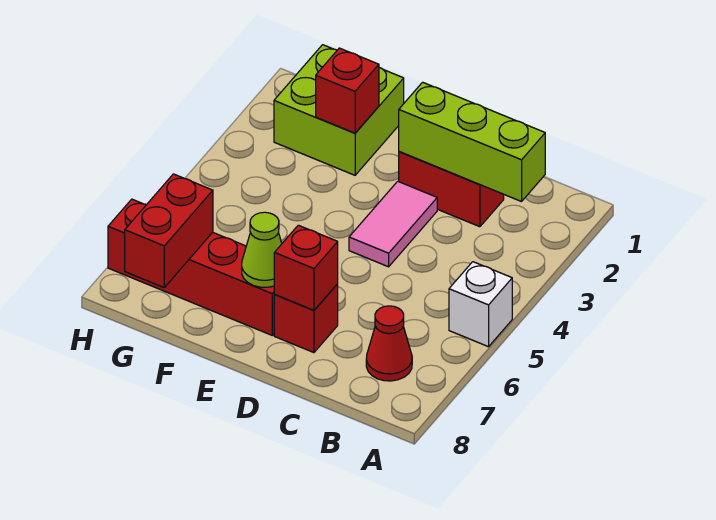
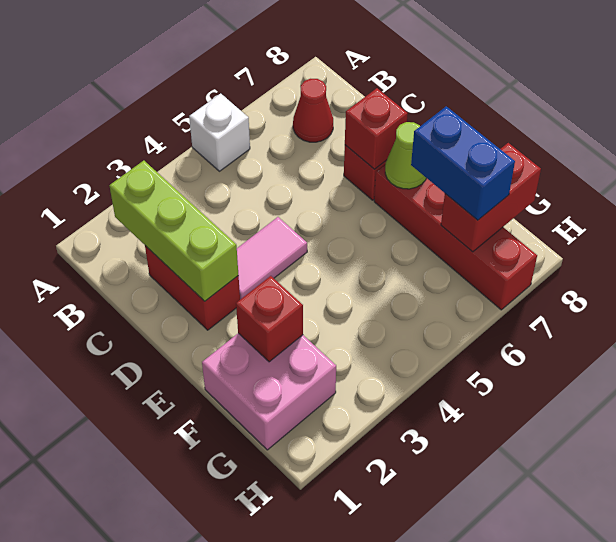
lime brick F1:G2 level 1 -> pink brick F1:G2 level 1
none -> blue brick F7:G7 level 3

